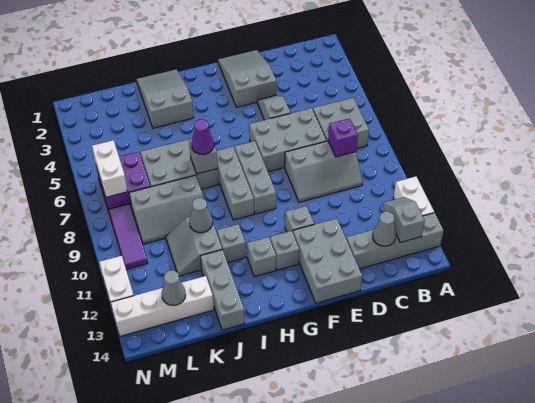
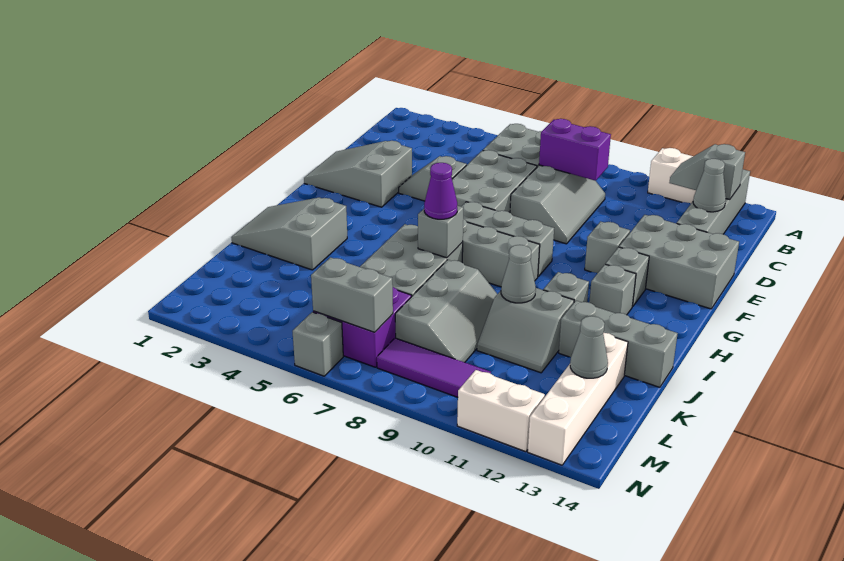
purple brick C8 level 2 -> purple brick C8:C9 level 2
white brick M6:M7 level 2 -> grey brick M6:M7 level 2
none -> grey brick N6 level 1

